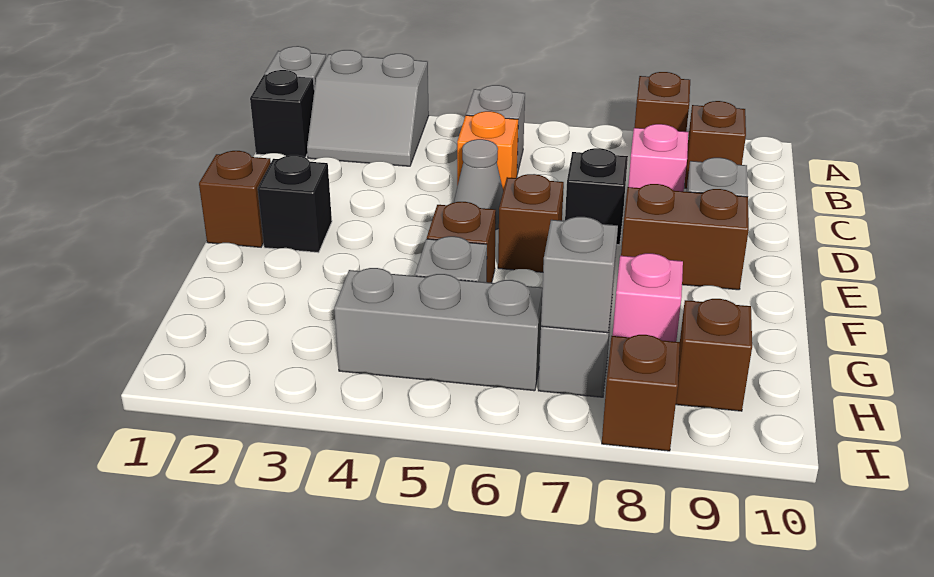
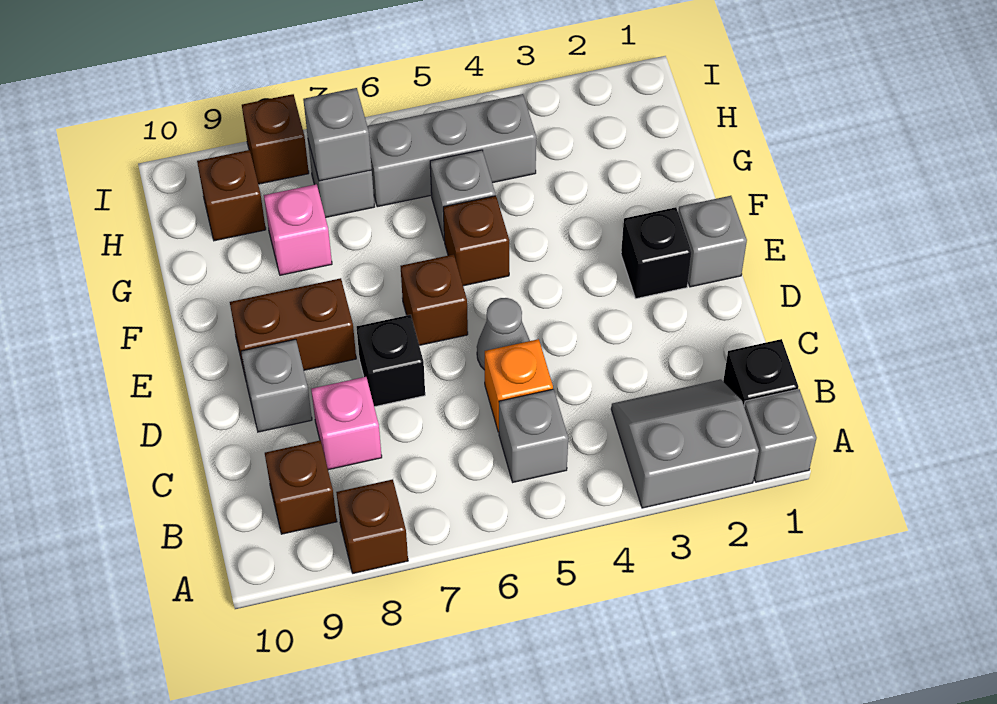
brown brick E1 level 1 -> grey brick E1 level 1

